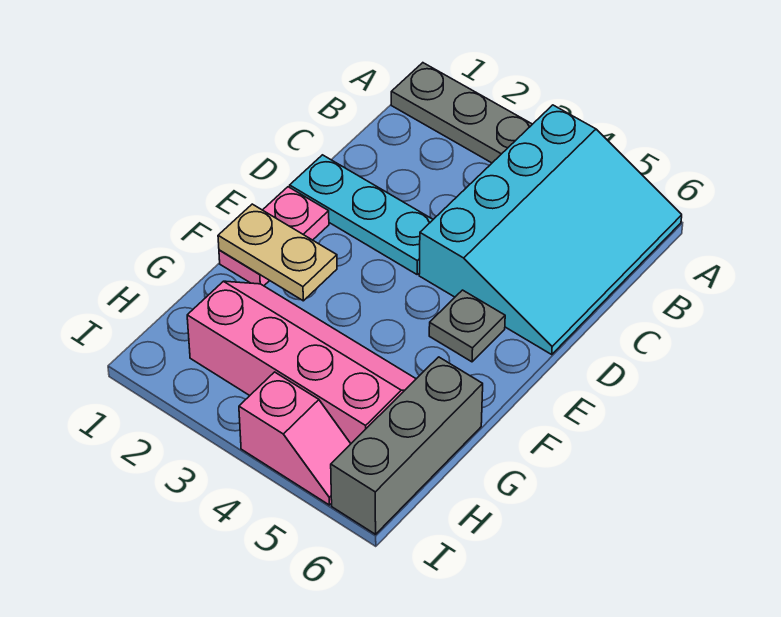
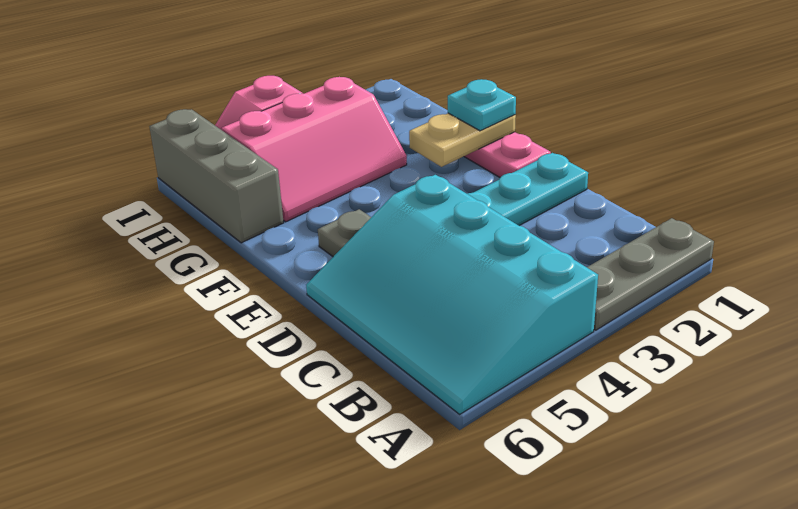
none -> cyan plate F1 level 3
pink slope G2:H5 level 1 top H -> pink slope G3:H5 level 1 top H

